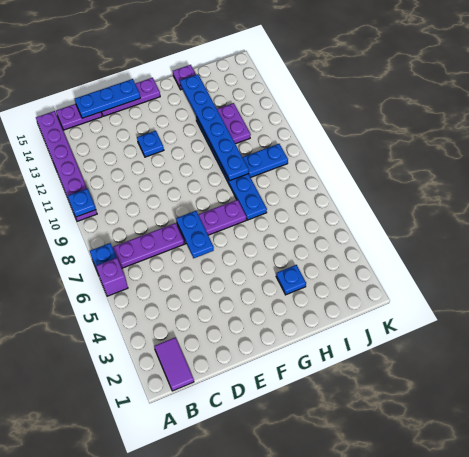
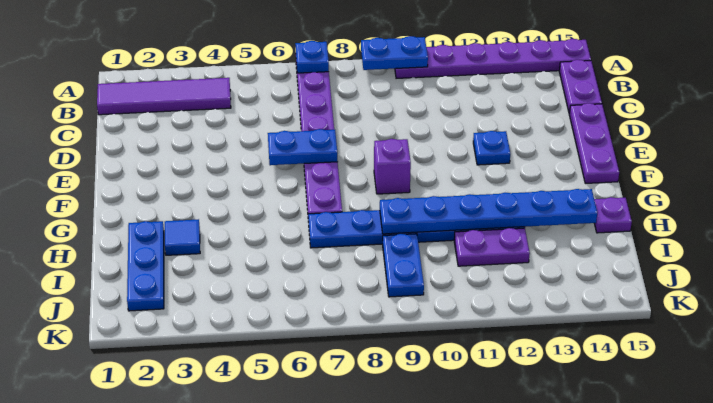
purple brick A6 level 1 -> purple brick F9 level 1
blue plate A10 level 2 -> blue plate A9:A10 level 2
purple tile B1:B2 level 1 -> purple tile B1:B4 level 1
blue plate C15:E15 level 2 -> blue plate H2:J2 level 1
blue plate H3 level 1 -> blue tile H3 level 1

